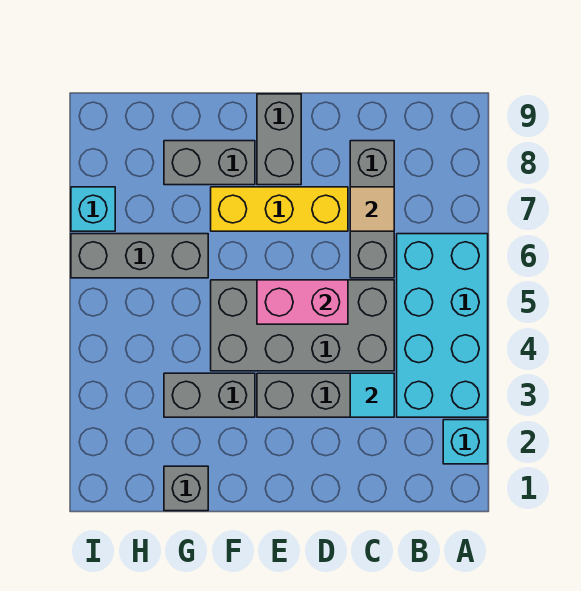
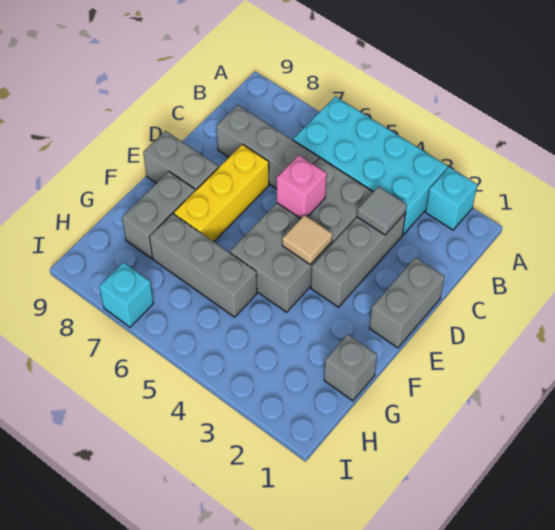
cyan tile C3 level 2 -> grey tile C3 level 2
tan tile C7 level 2 -> tan tile E4 level 2
pink brick D5:E5 level 2 -> pink brick D5 level 2
grey brick F3:G3 level 1 -> grey brick D1:E1 level 1
grey brick G6:I6 level 1 -> grey brick G5:G7 level 1

